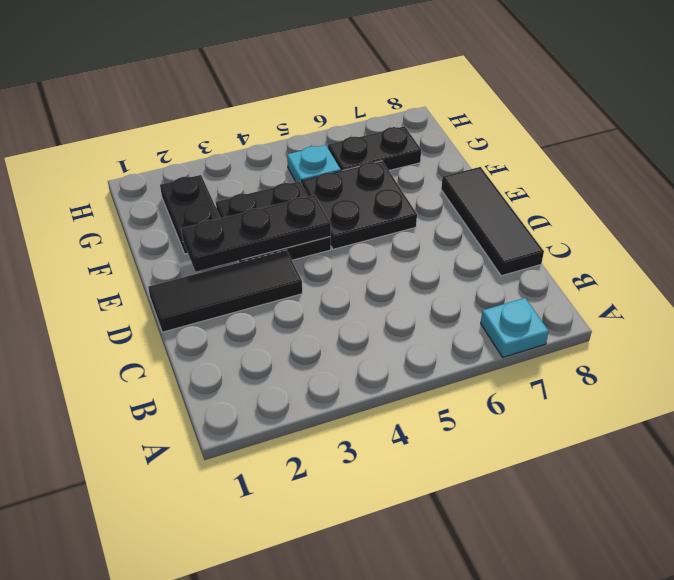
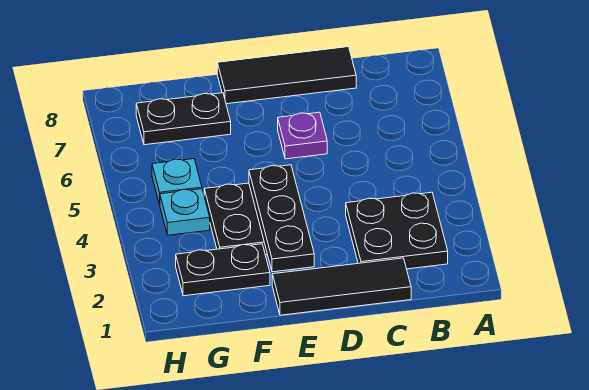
cyan plate A7 level 1 -> cyan plate G4 level 1
black tile D1:D3 level 1 -> black tile C1:E1 level 1
none -> purple plate D6 level 1
black plate E5:F6 level 1 -> black plate B2:C3 level 1
black plate G6:G7 level 1 -> black plate F7:G7 level 1

